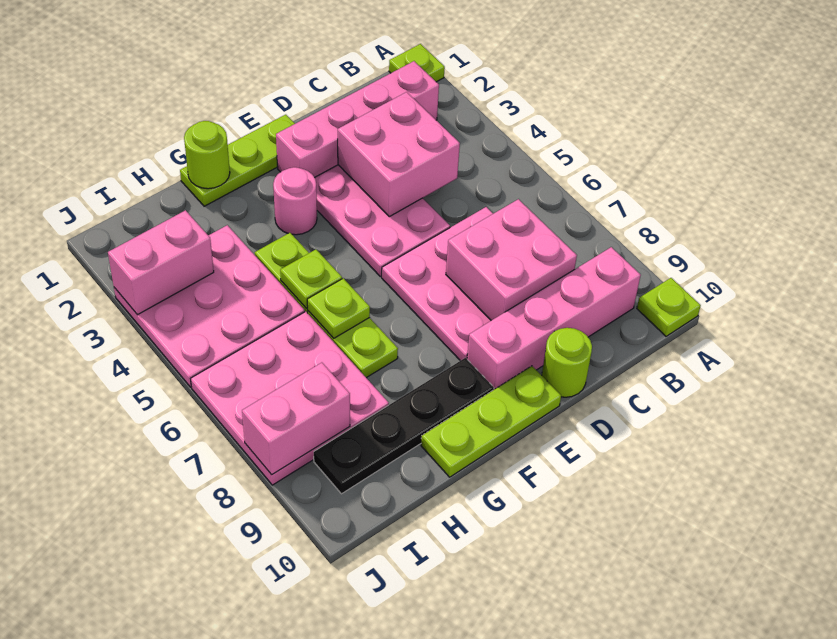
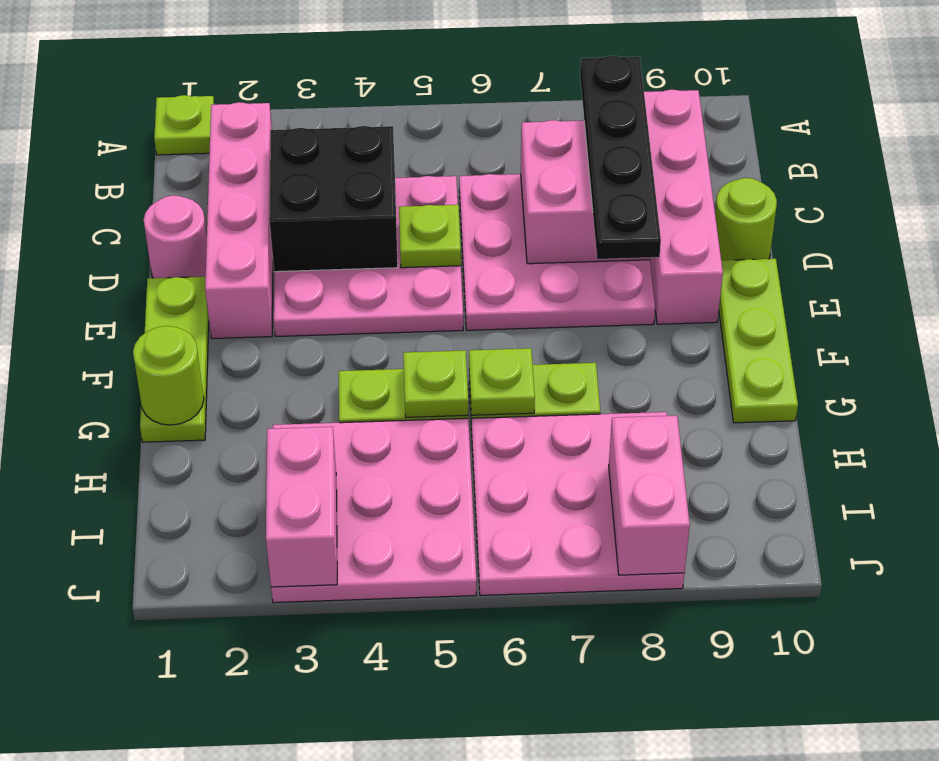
lime plate A10 level 1 -> lime plate D5 level 2
pink brick C3:D4 level 2 -> black brick C3:D4 level 2
pink plate D3:E5 level 1 -> pink plate C3:E5 level 1
pink round brick F3 level 1 -> pink round brick D1 level 1
black plate F9:I9 level 1 -> black plate B8:E8 level 3

